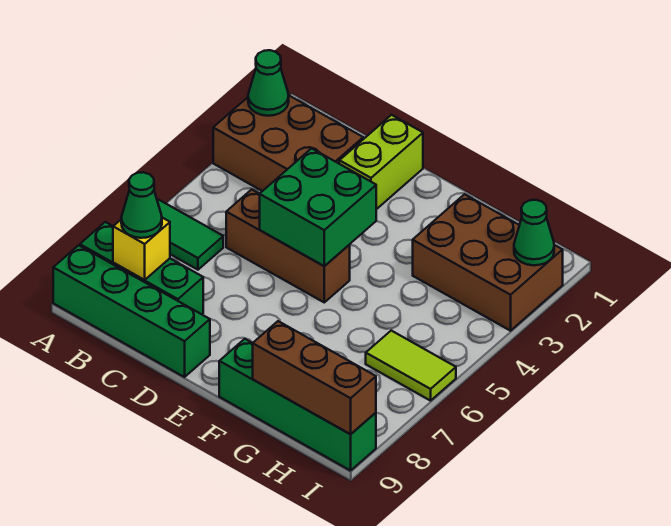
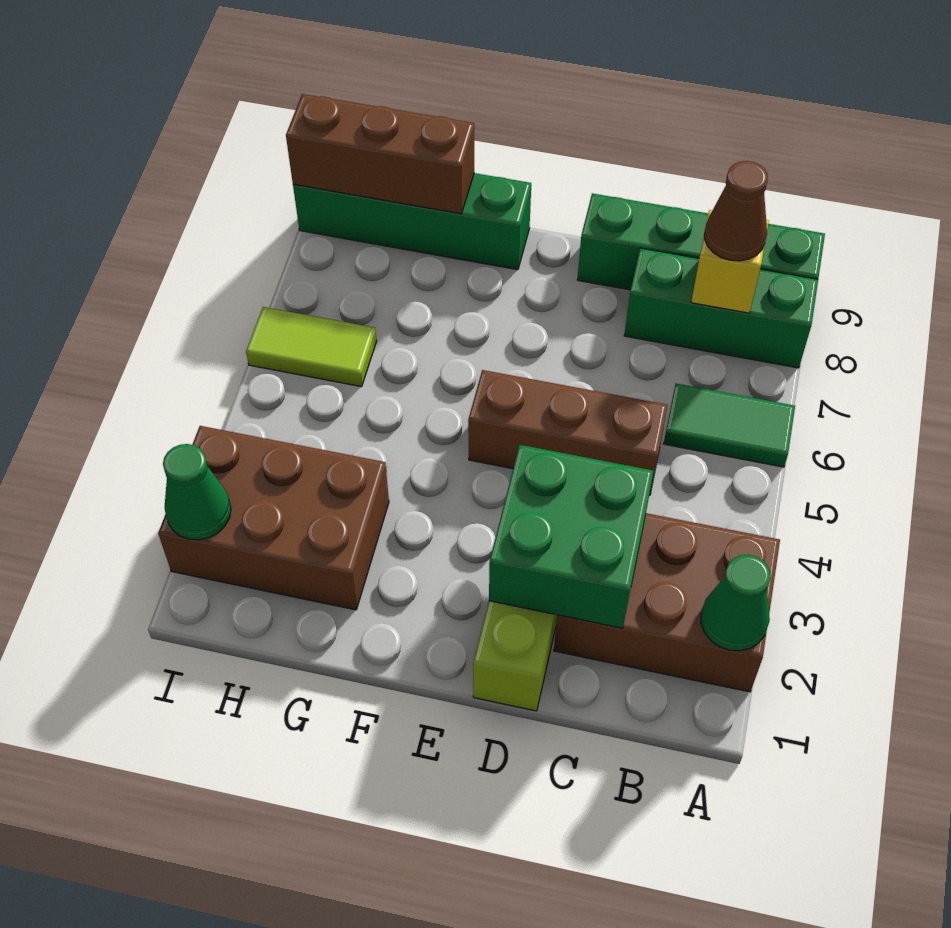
green cone B8 level 3 -> brown cone B8 level 3
green brick D4:E5 level 2 -> green brick C2:D3 level 2

